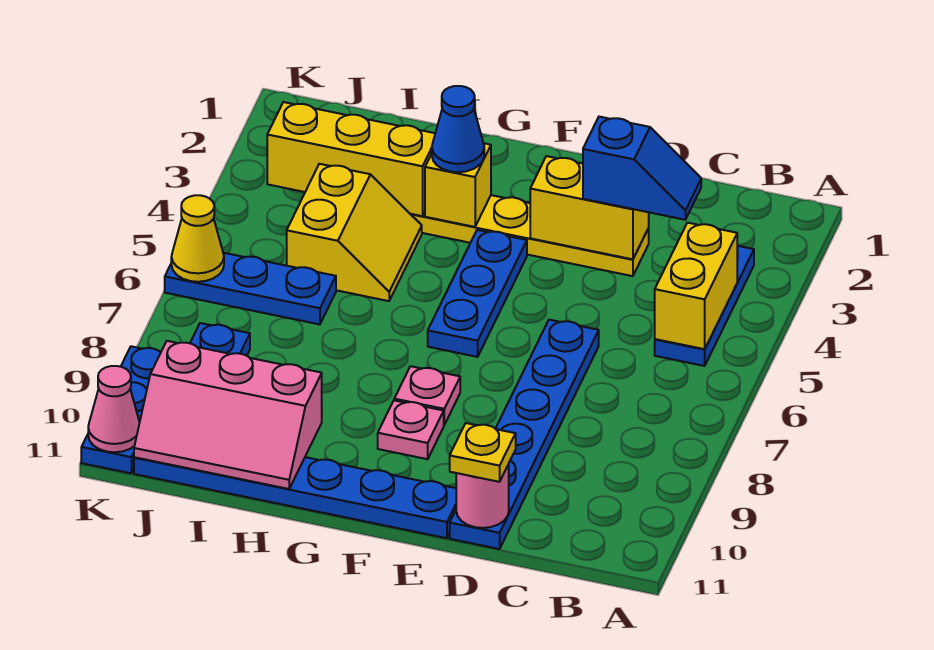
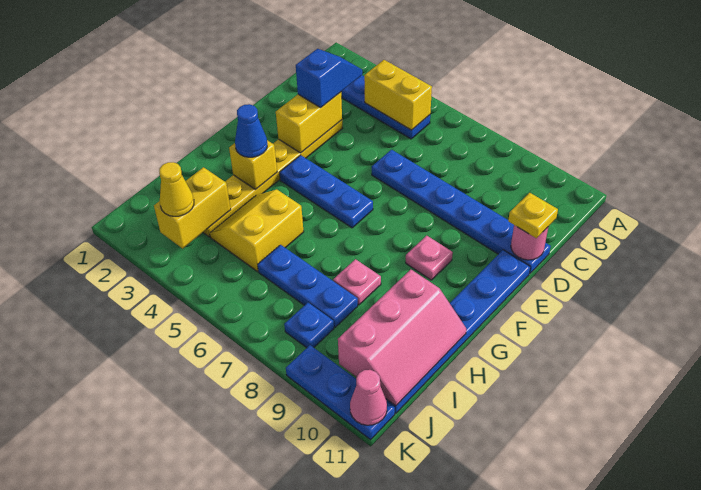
pink plate F8 level 1 -> pink plate H8 level 1
yellow brick H3:J3 level 2 -> yellow brick I3:J3 level 2
yellow slope H4:I5 level 1 top I -> yellow slope H4:I5 level 1 top 5
blue plate I6:K6 level 1 -> blue plate I6:I8 level 1
yellow cone K6 level 2 -> yellow cone J3 level 3

